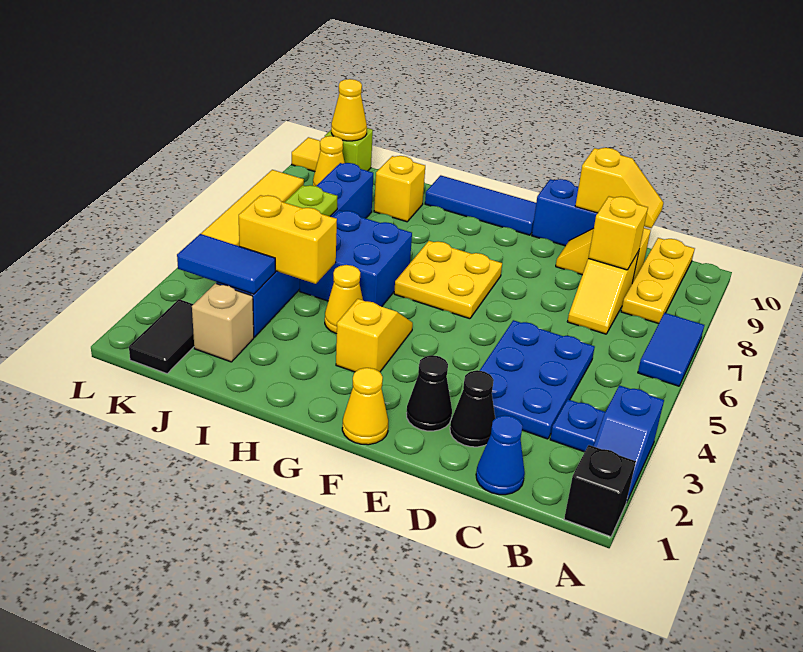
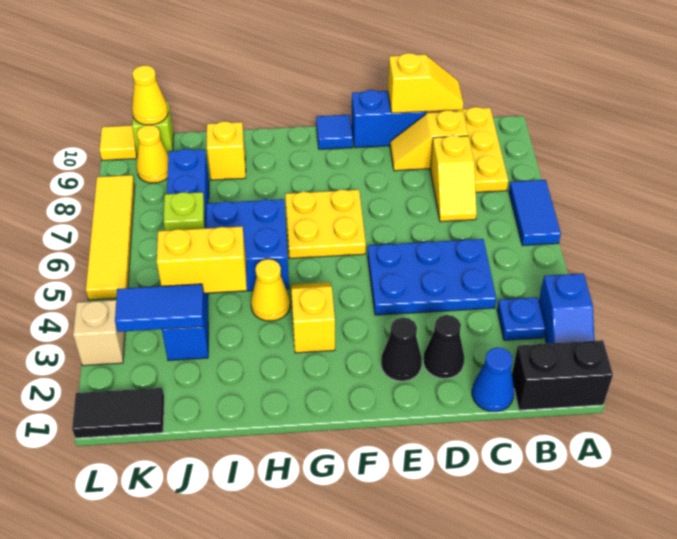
black brick A1 level 1 -> black brick A1:B1 level 1
blue plate C3:D5 level 1 -> blue plate C4:E5 level 1
yellow brick C8 level 2 -> none
yellow cone F1 level 1 -> none
blue tile F10:H10 level 1 -> blue tile F10 level 1
tan brick J2 level 1 -> tan brick L3 level 1
black tile K1:K2 level 1 -> black tile K1:L1 level 1

